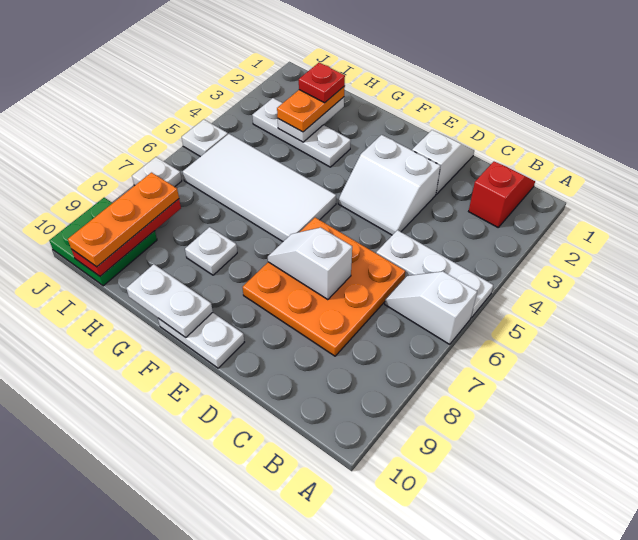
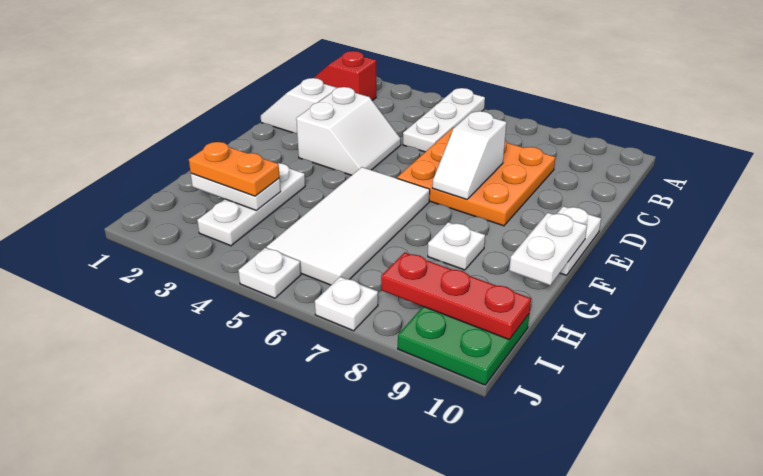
white slope A6:B6 level 1 top A -> none
red plate H2 level 4 -> none
orange plate I8:I10 level 3 -> none

